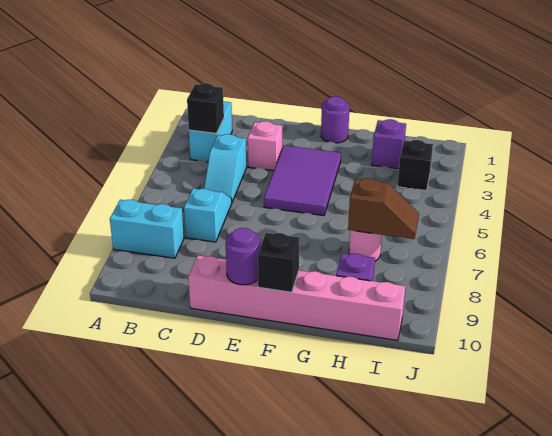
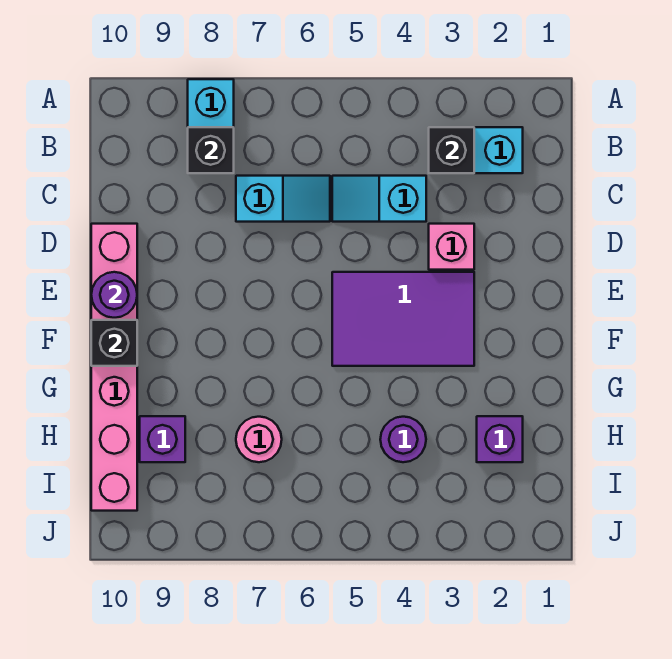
purple round brick F1 level 1 -> purple round brick H4 level 1
brown slope H7:I7 level 2 top H -> none
black brick I3 level 1 -> black brick B8 level 2

